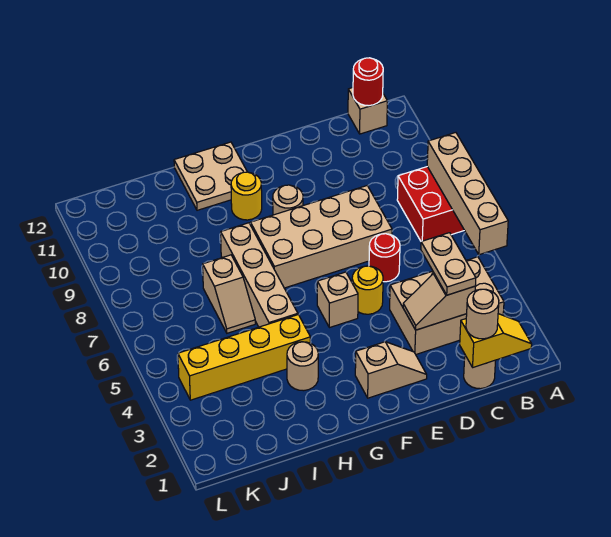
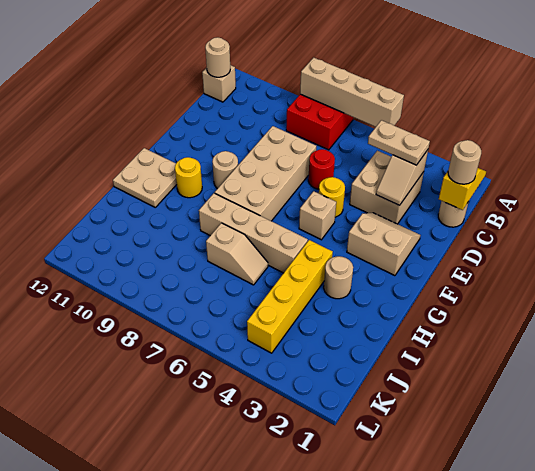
tan brick B3:D4 level 1 -> tan brick C3:D4 level 1
red round brick B12 level 2 -> tan round brick B12 level 2
tan slope E2:F2 level 1 top F -> tan slope E2:F3 level 1 top F

